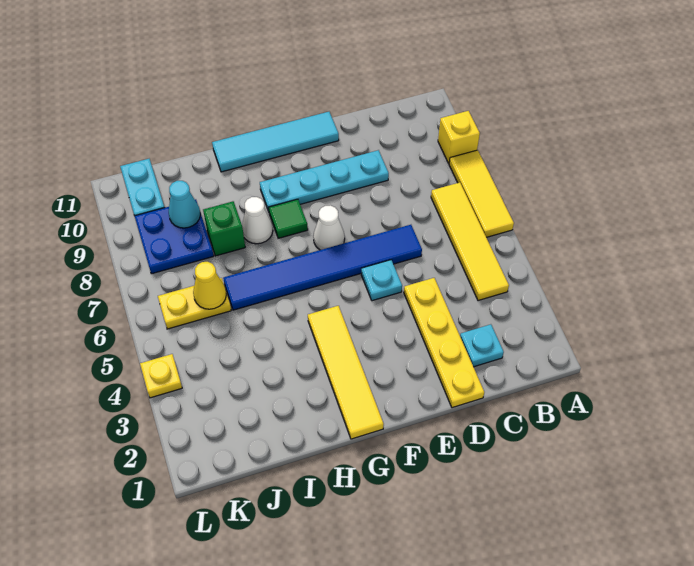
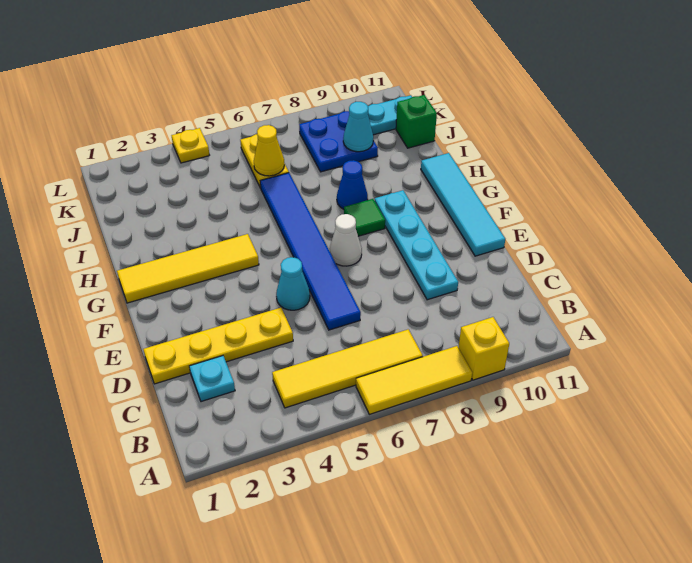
cyan plate E5 level 1 -> cyan cone E5 level 1
white cone H8 level 1 -> blue cone H8 level 1
green brick I8 level 1 -> green brick J11 level 1

